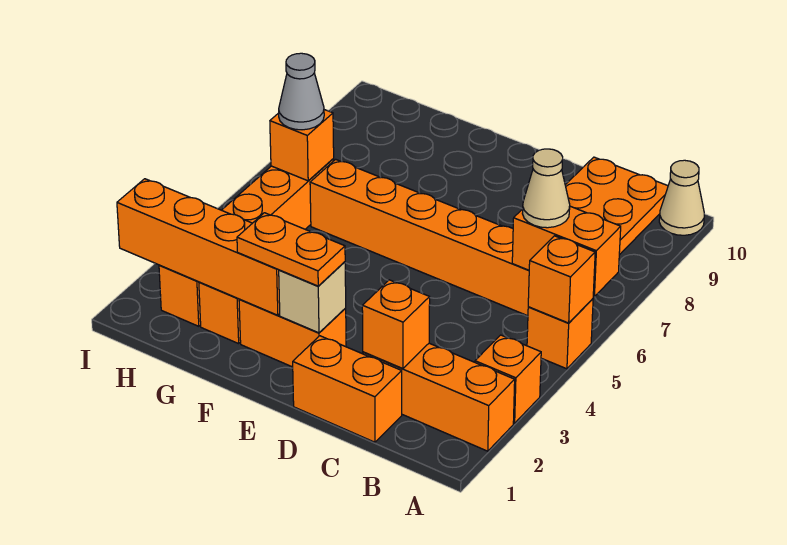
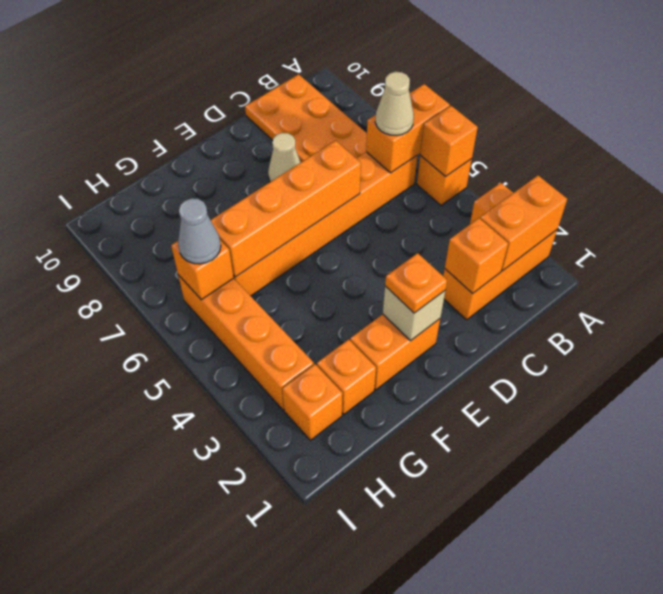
tan cone A10 level 1 -> tan cone D8 level 1
orange brick C1:D1 level 1 -> orange brick A2:B2 level 2
orange plate E2:F2 level 3 -> orange plate E2 level 3
orange brick F2:I2 level 2 -> orange brick D6:G6 level 2

